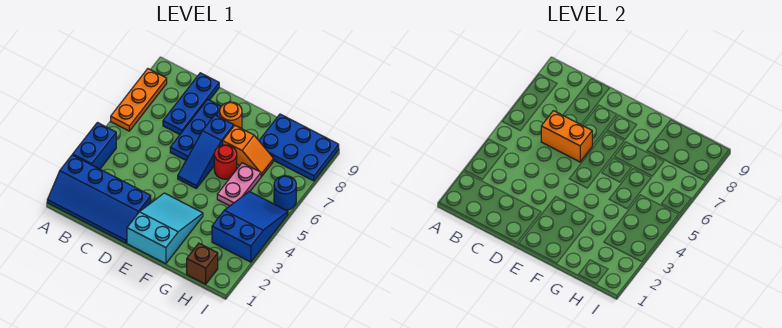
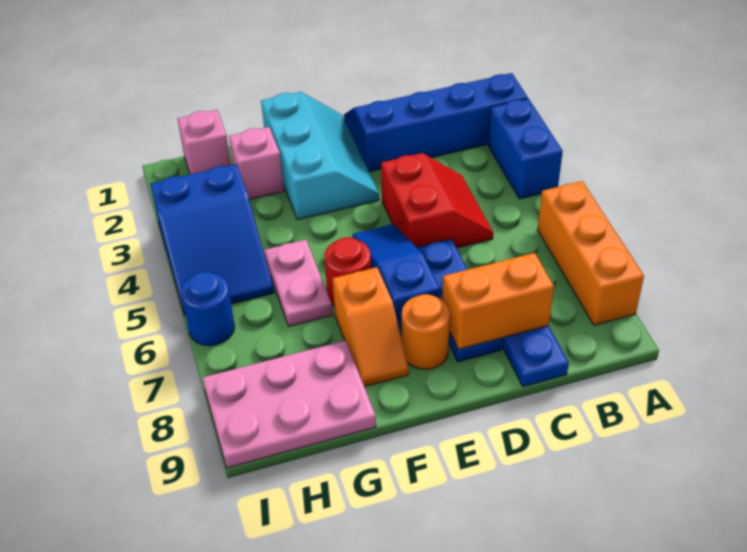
orange plate A6:A8 level 1 -> orange brick A6:A8 level 1
none -> red slope C4:D5 level 1 top D
orange brick C6:D6 level 2 -> orange brick C8:D8 level 2
cyan slope E1:F3 level 1 top 1 -> cyan slope E1:F3 level 1 top F
orange slope F7:G7 level 1 top F -> orange slope F7:F8 level 1 top 7
none -> pink brick G2 level 1
blue plate G8:I9 level 1 -> pink plate G8:I9 level 1
brown brick H1 level 1 -> pink brick H1 level 1

